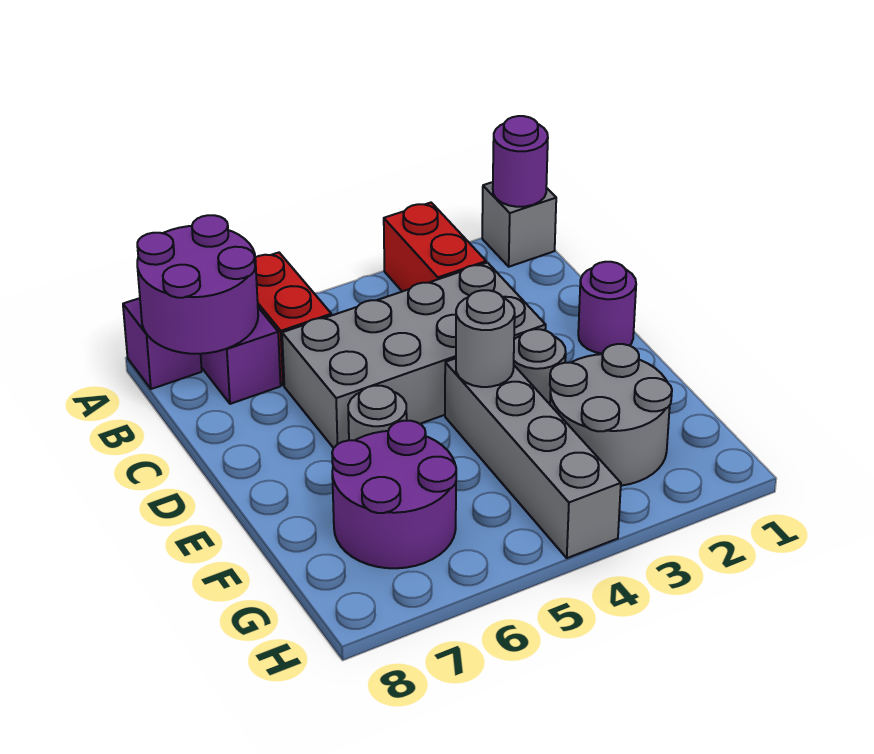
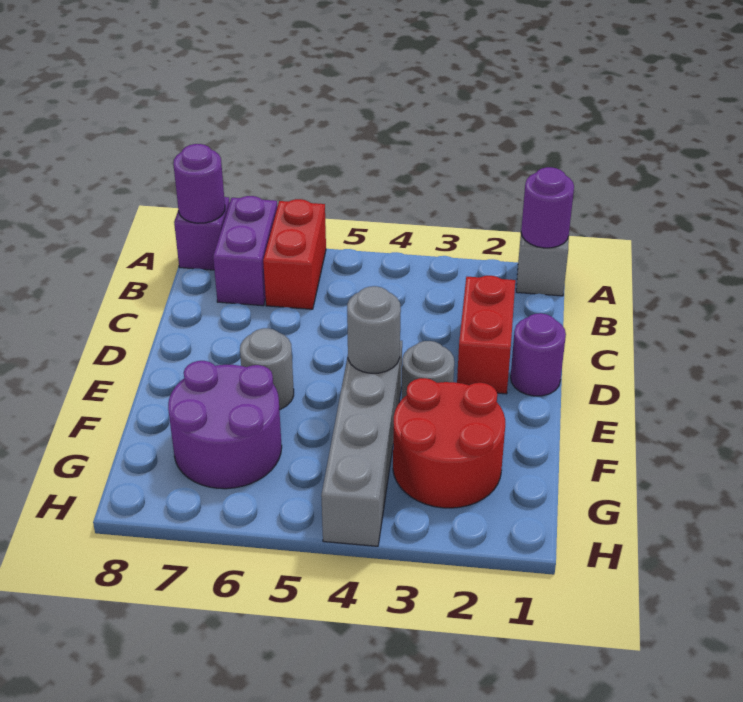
red brick A3:B3 level 1 -> red brick C2:D2 level 1
purple round brick A7:B8 level 2 -> purple round brick A8 level 2
grey brick C3:D6 level 1 -> none
grey round brick F2:G3 level 1 -> red round brick F2:G3 level 1

